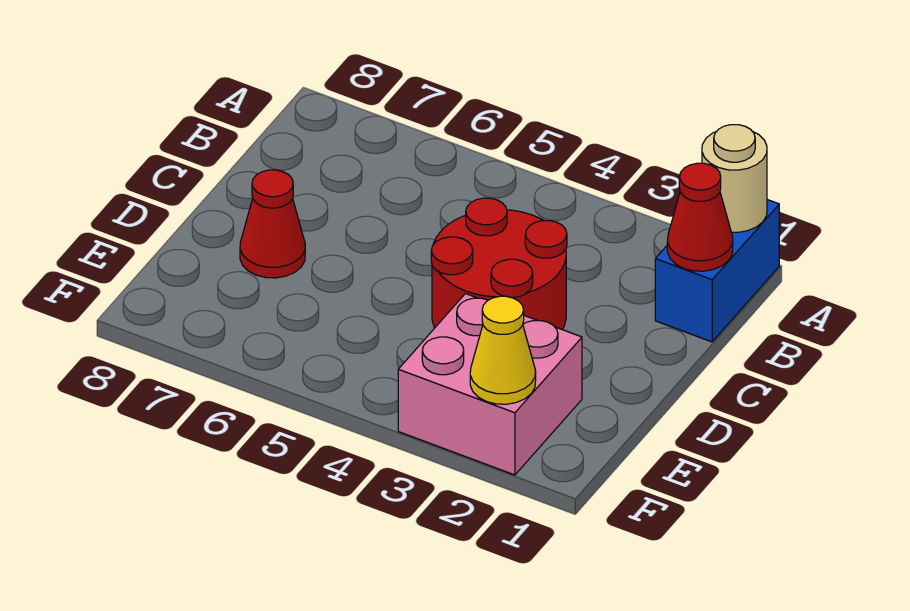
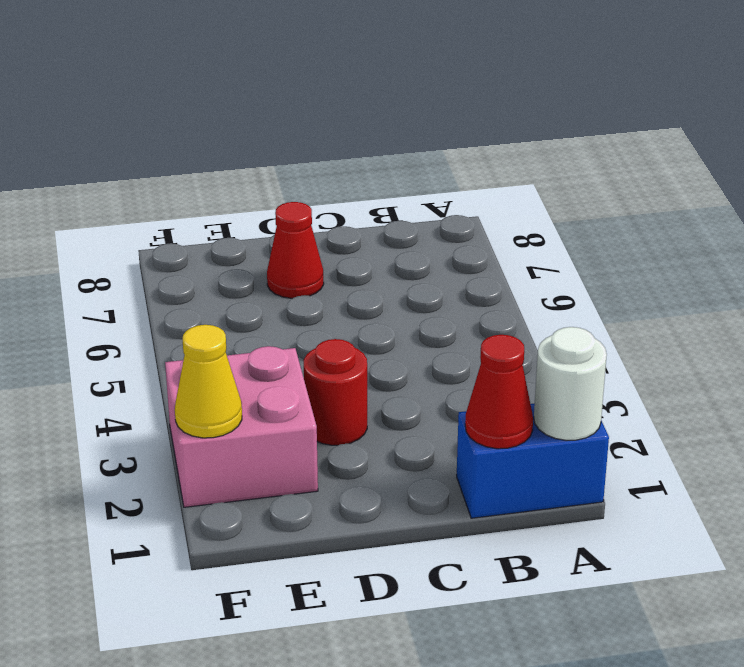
tan round brick A1 level 2 -> white round brick A1 level 2
red round brick C3:D4 level 1 -> red round brick D3 level 1

